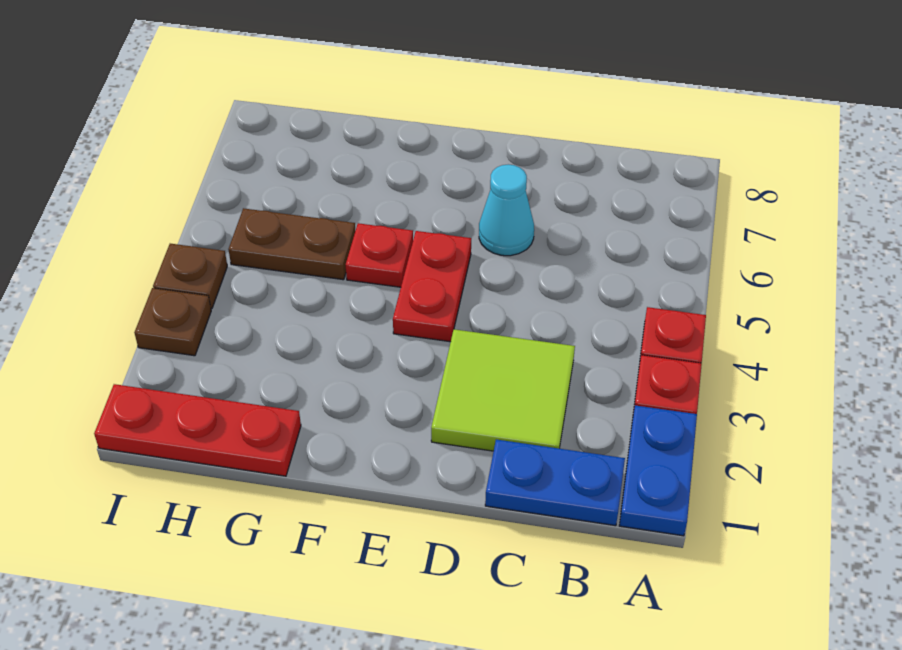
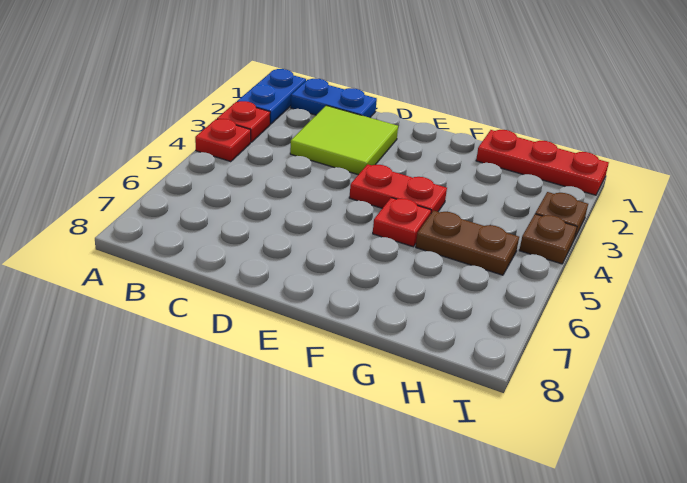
cyan cone D6 level 1 -> none
red plate E4:E5 level 1 -> red plate E4:F4 level 1

